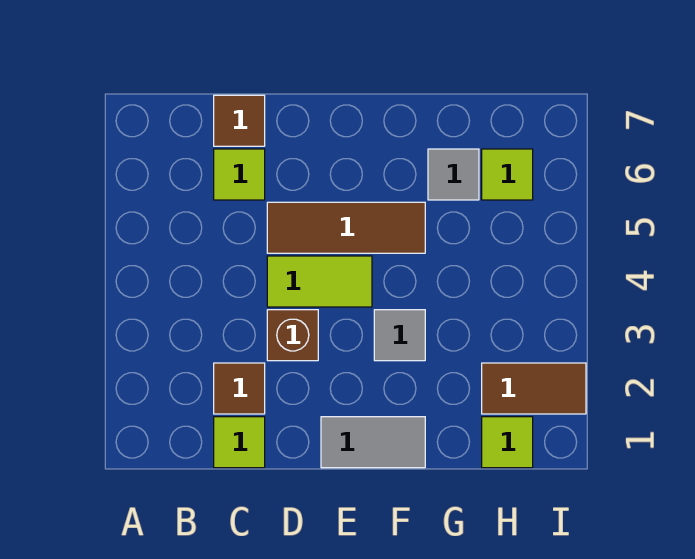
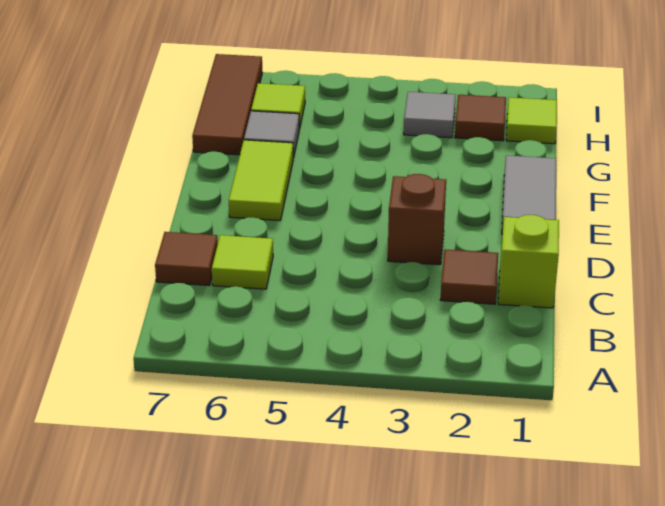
lime tile C1 level 1 -> lime brick C1 level 1
lime tile D4:E4 level 1 -> lime tile E6:F6 level 1
brown tile D5:F5 level 1 -> brown tile G7:I7 level 1
grey tile F3 level 1 -> grey tile H3 level 1
brown tile H2:I2 level 1 -> brown tile H2 level 1

